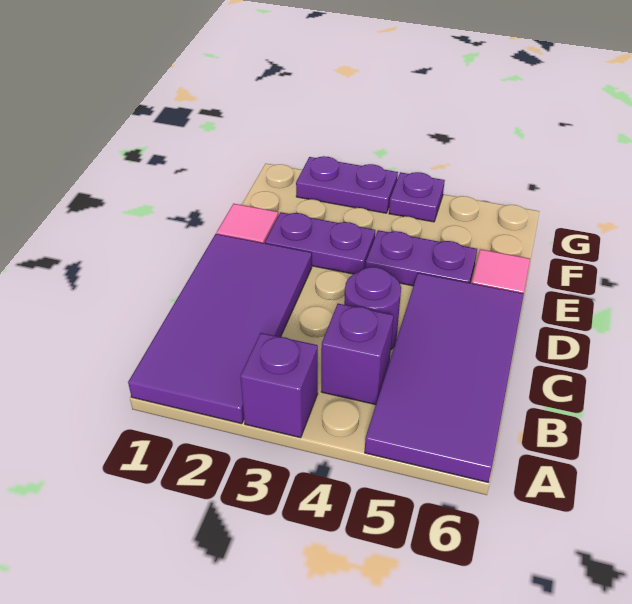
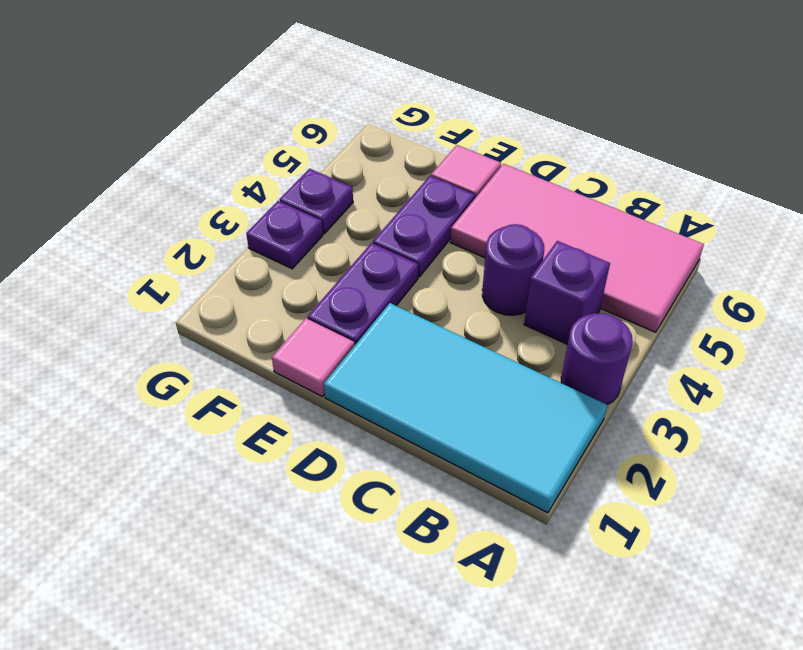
purple tile A1:D2 level 1 -> cyan tile A1:D2 level 1
purple brick A3 level 1 -> purple round brick A3 level 1
purple tile A5:D6 level 1 -> pink tile A5:D6 level 1
purple plate G2:G3 level 1 -> purple plate G3 level 1

